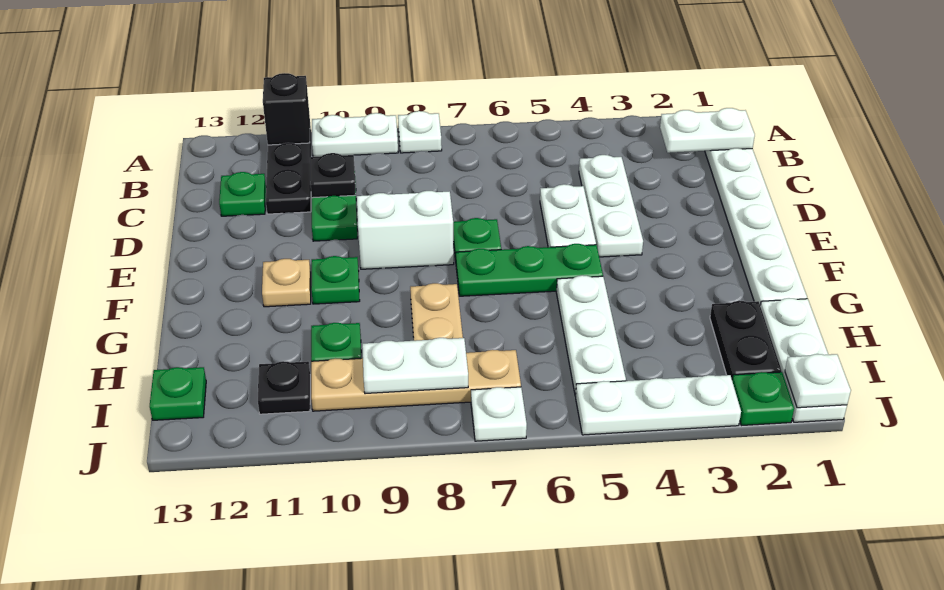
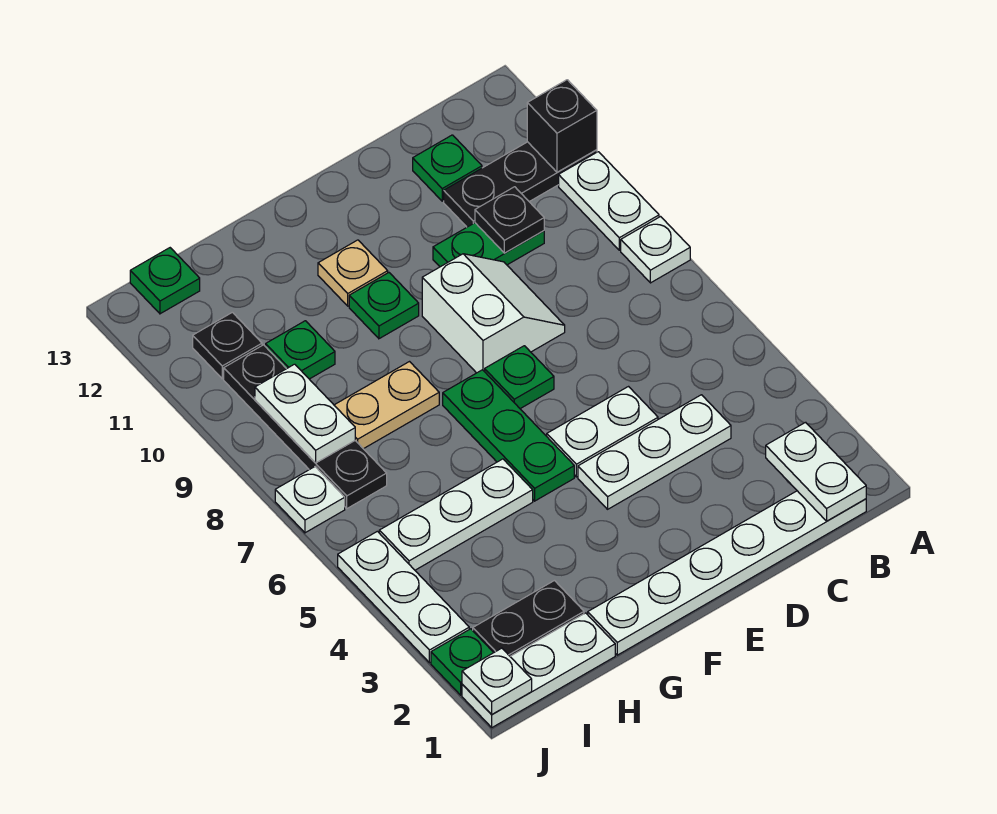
tan plate I7:I10 level 1 -> black plate I7:I10 level 1

